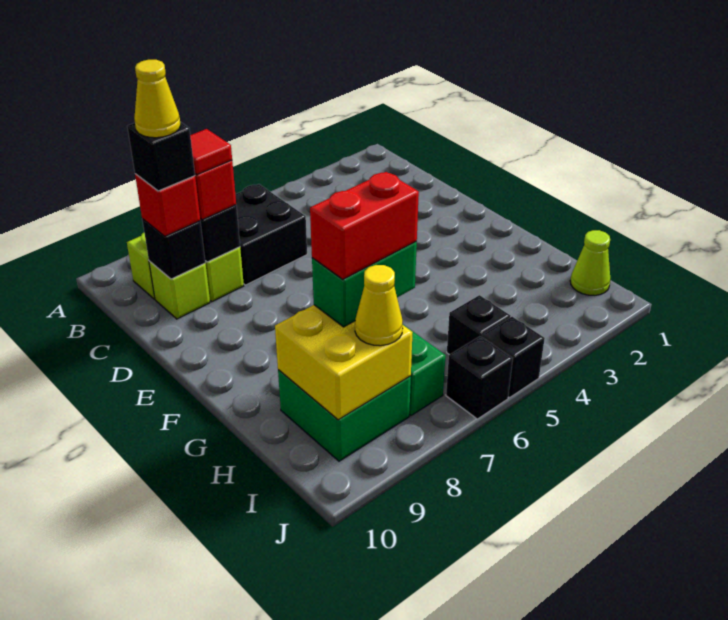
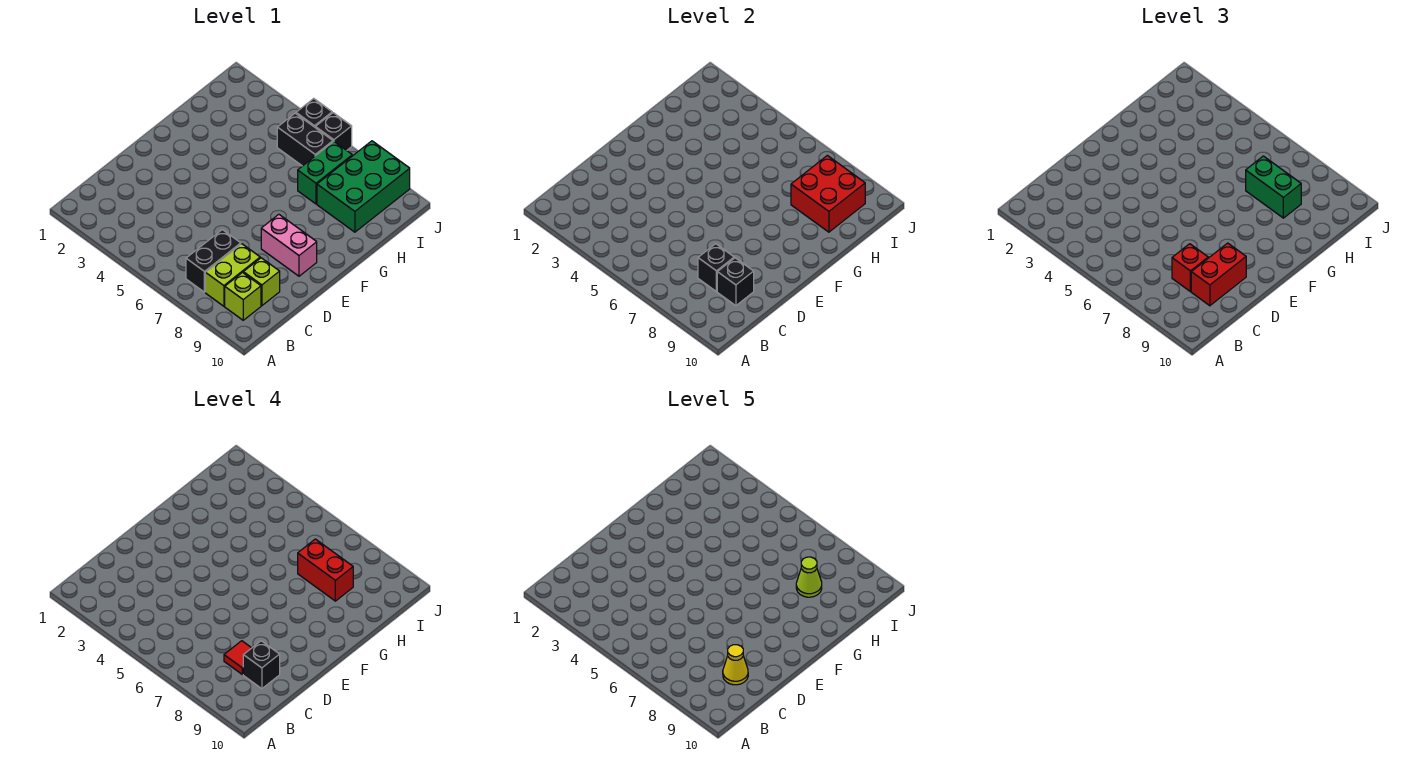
black brick B6:C7 level 1 -> black brick B7:C7 level 1
red brick C9 level 3 -> red brick C9:D9 level 3
none -> pink brick E8:E9 level 1
green brick H8:I9 level 1 -> green brick H8:J9 level 1
yellow brick H8:I9 level 2 -> red brick H8:I9 level 2
lime cone I1 level 1 -> lime cone H8 level 5
black brick I5 level 1 -> black brick I5:I6 level 1
yellow cone I8 level 3 -> none

